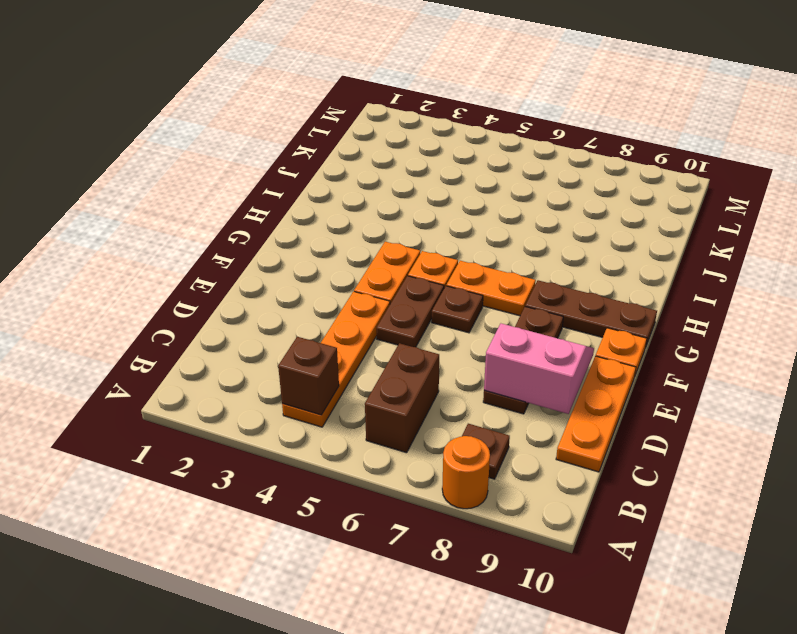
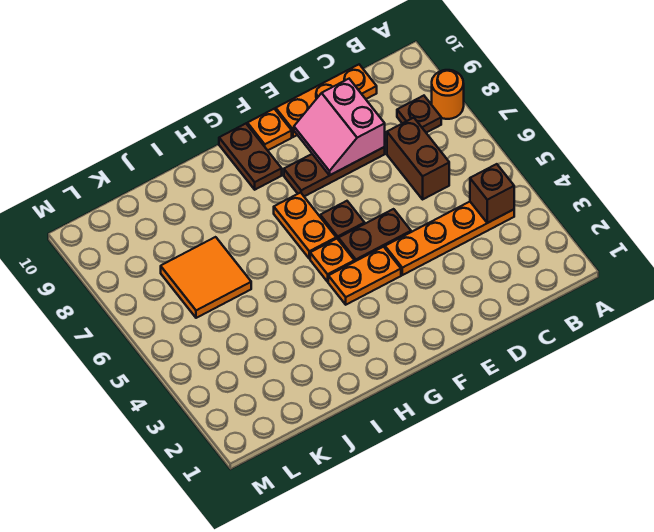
brown brick B6:C6 level 1 -> brown brick C6:C7 level 1
brown plate G8:G10 level 1 -> brown plate G9:G10 level 1
none -> orange tile J6:K7 level 1

